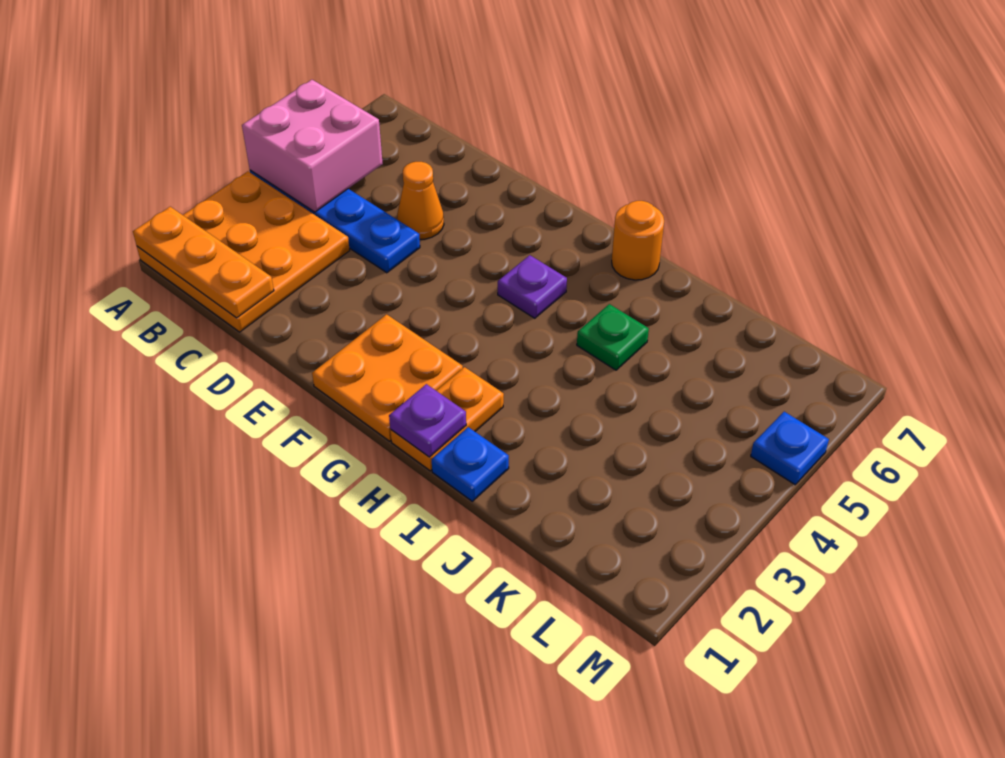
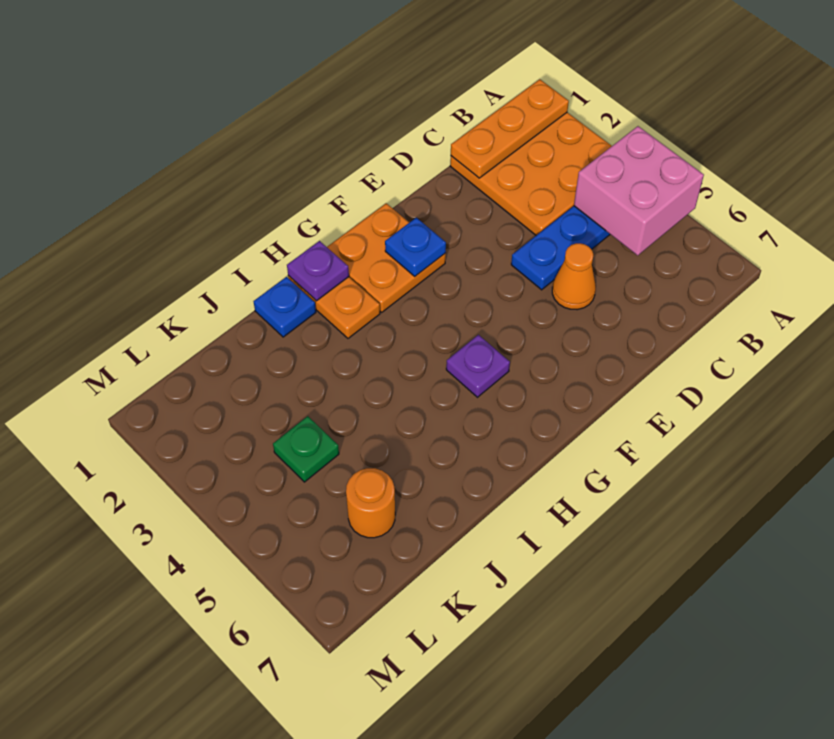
orange round brick H7 level 1 -> orange round brick K6 level 1
green plate I5 level 1 -> green plate K4 level 1
blue plate M5 level 1 -> blue plate F2 level 2

